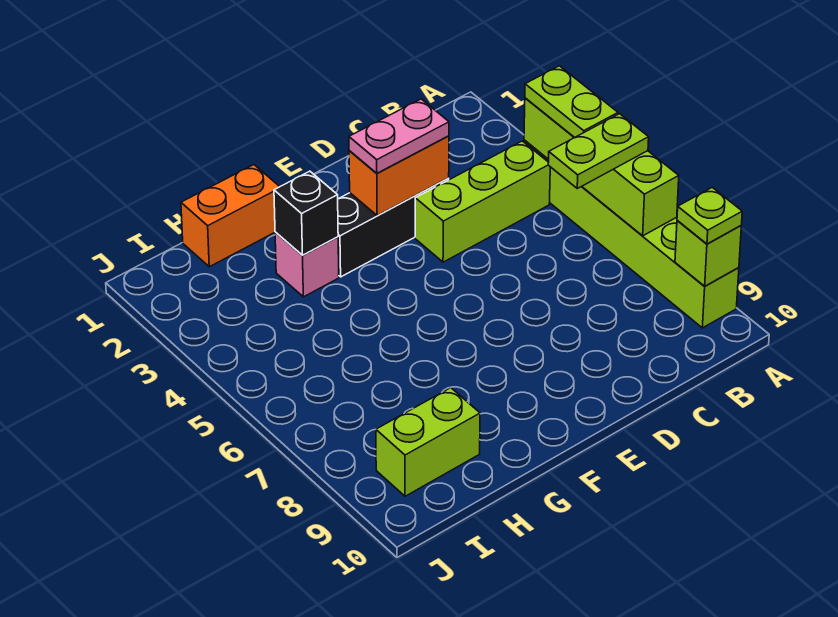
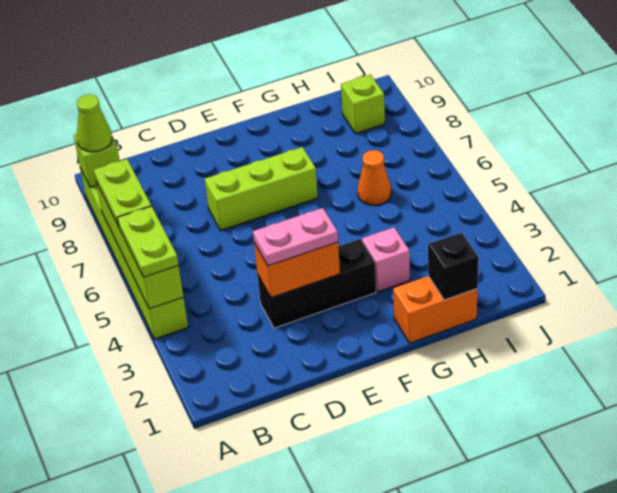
lime plate A6:B6 level 3 -> lime plate A6:A7 level 3
lime plate A9 level 3 -> lime cone A9 level 3
lime brick B4:D4 level 1 -> lime brick D7:F7 level 1
black brick G3 level 2 -> black brick H1 level 2
none -> orange cone H6 level 1
lime brick H9:I9 level 1 -> lime brick I9 level 1

